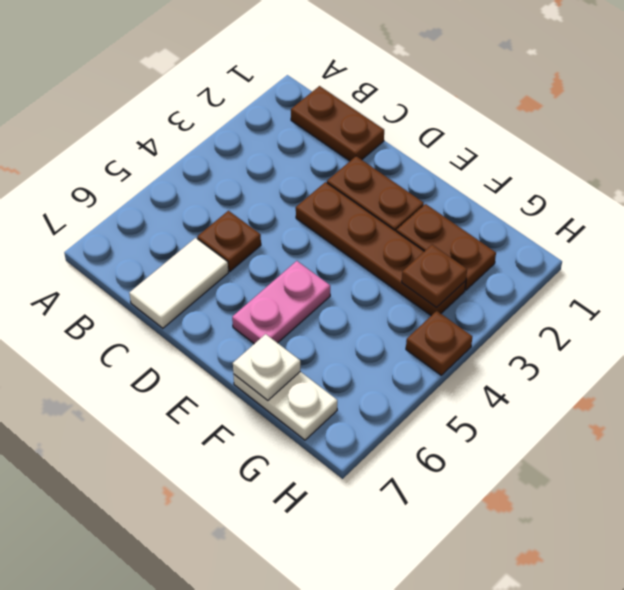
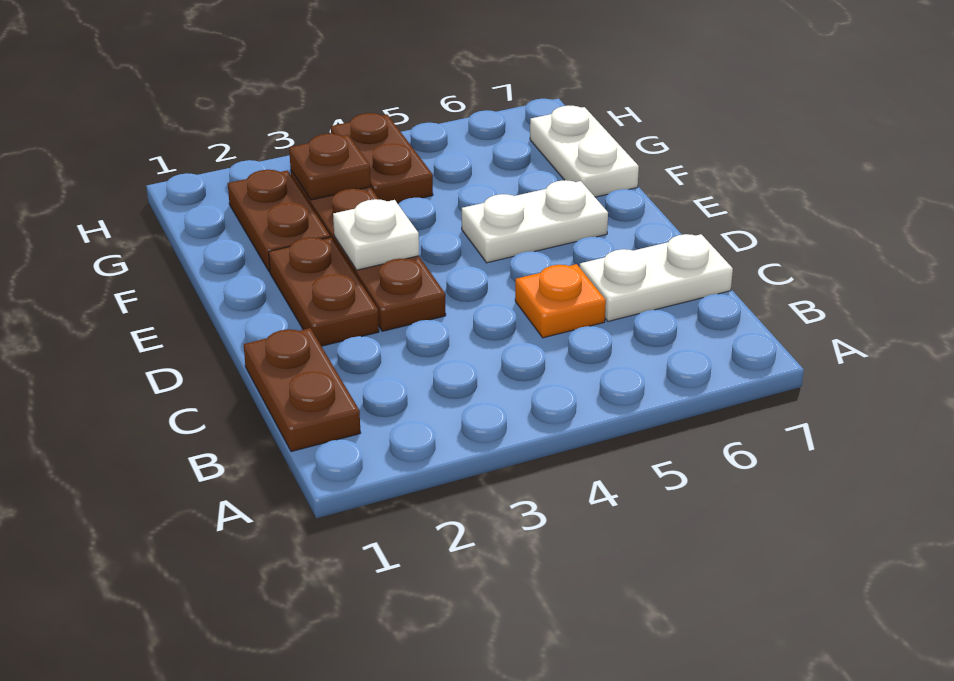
brown plate C5 level 1 -> orange plate C5 level 1
white tile C6:C7 level 1 -> white plate C6:C7 level 1
pink plate E5:E6 level 1 -> white plate E5:E6 level 1
white plate F7 level 2 -> white plate E3 level 2
brown plate H4 level 1 -> brown plate G4:H4 level 1

